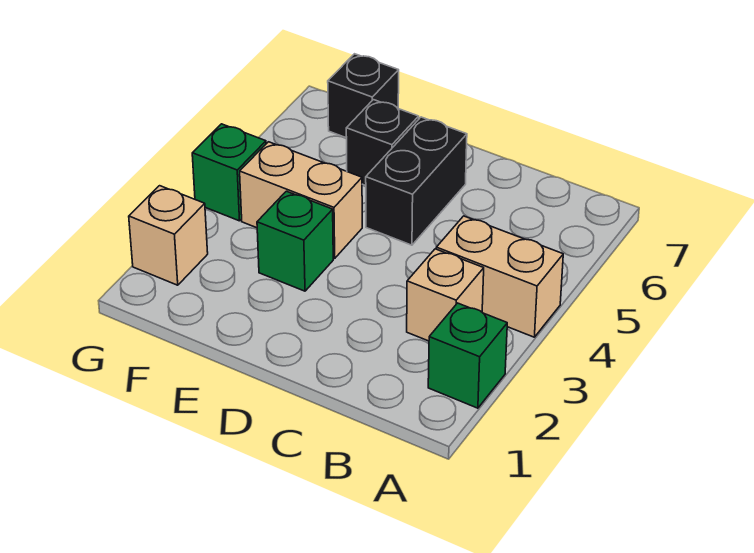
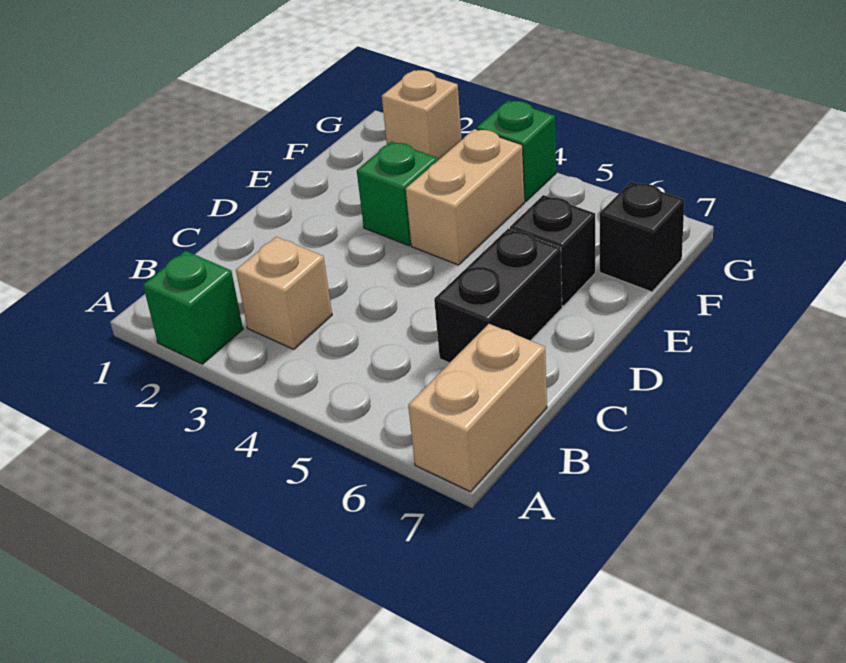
tan brick A4:B4 level 1 -> tan brick A7:B7 level 1
black brick D5:D6 level 1 -> black brick C6:D6 level 1

